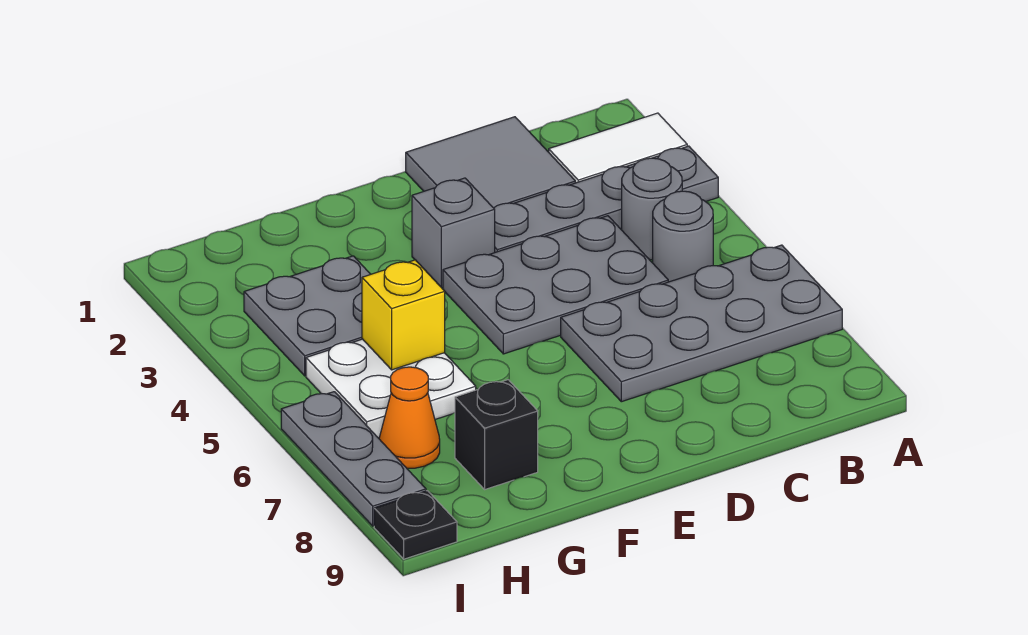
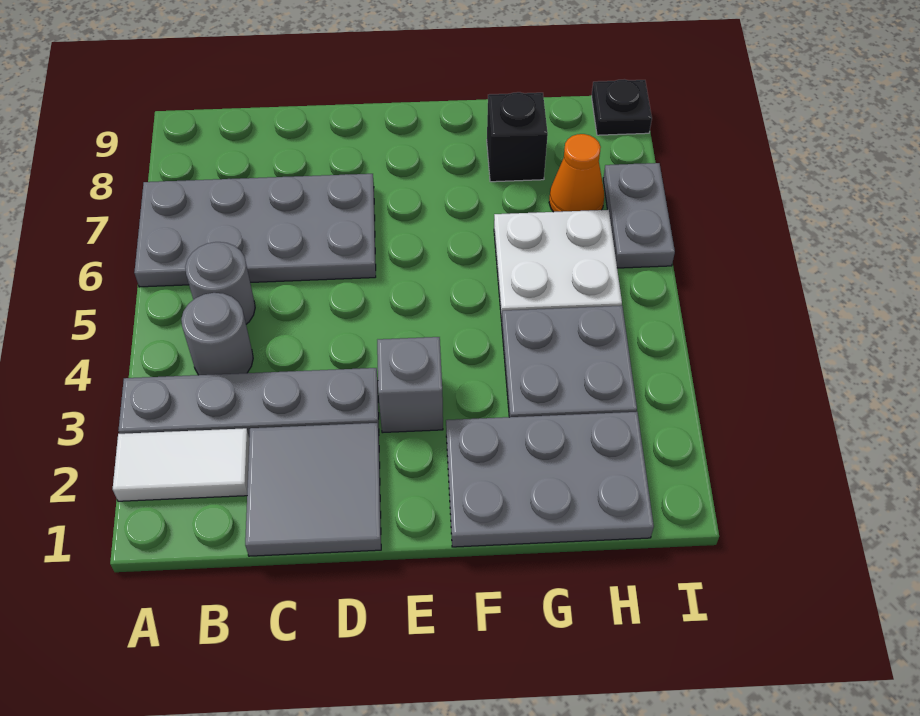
grey plate C4:E5 level 1 -> grey plate F1:H2 level 1
yellow brick G5 level 2 -> none
grey plate I6:I8 level 1 -> grey plate I6:I7 level 1

